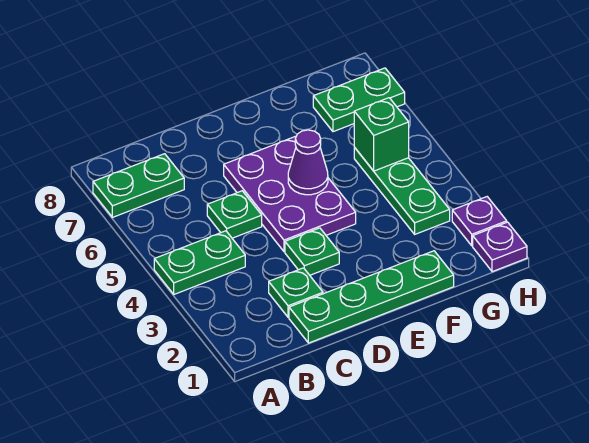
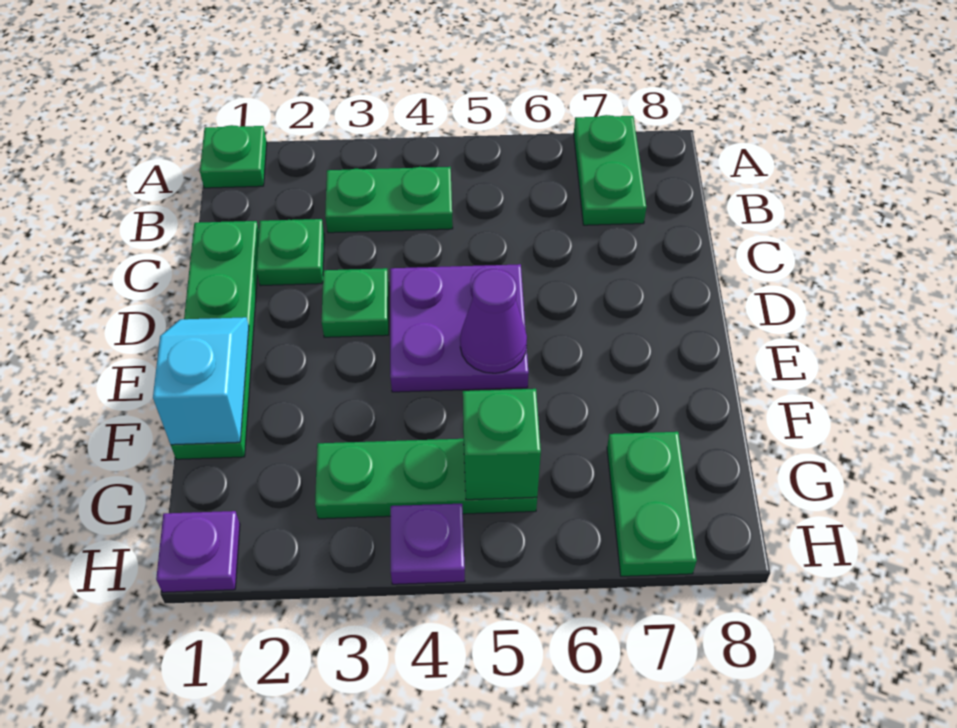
green plate A4:B4 level 1 -> green plate B3:B4 level 1
green plate C5 level 1 -> green plate A1 level 1
purple plate D4:E6 level 1 -> purple plate D4:E5 level 1
none -> cyan slope E1:F1 level 2 top F
purple plate H2 level 1 -> purple plate H4 level 1

